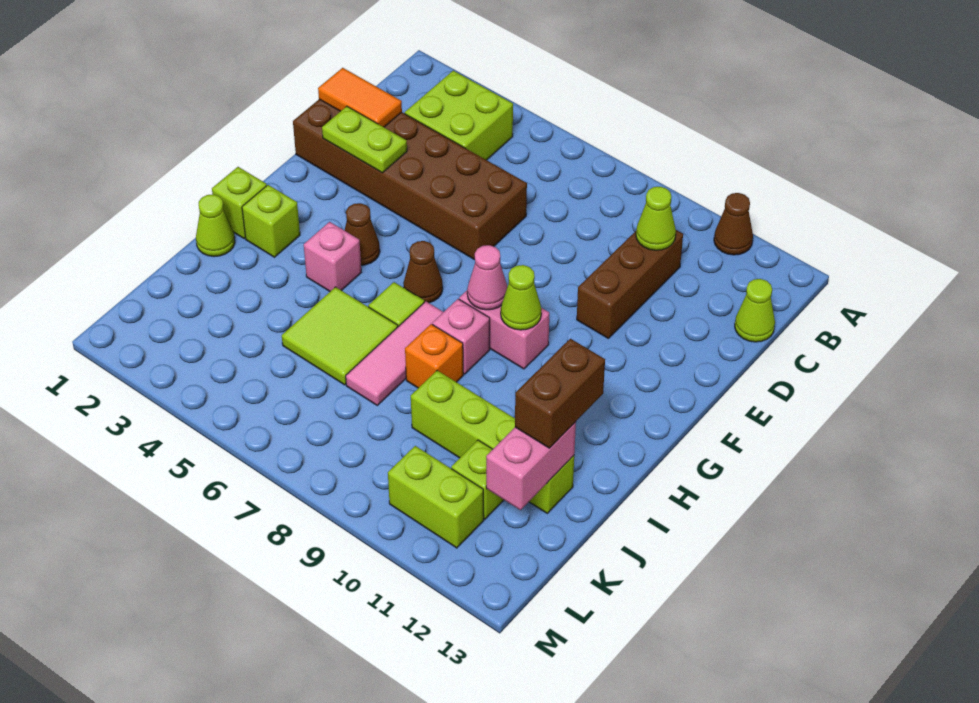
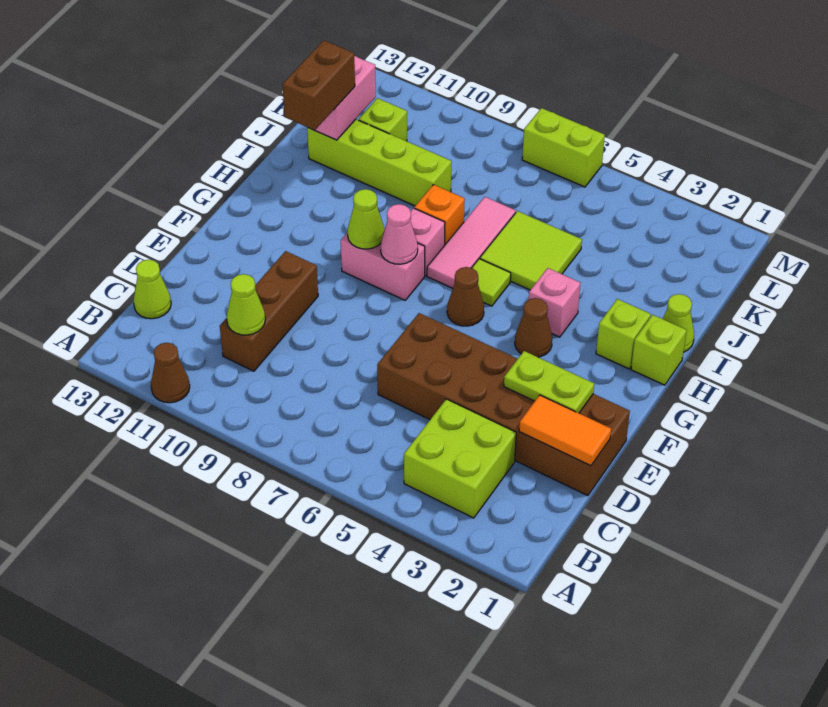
lime brick L10:L11 level 1 -> lime brick M6:M7 level 1

